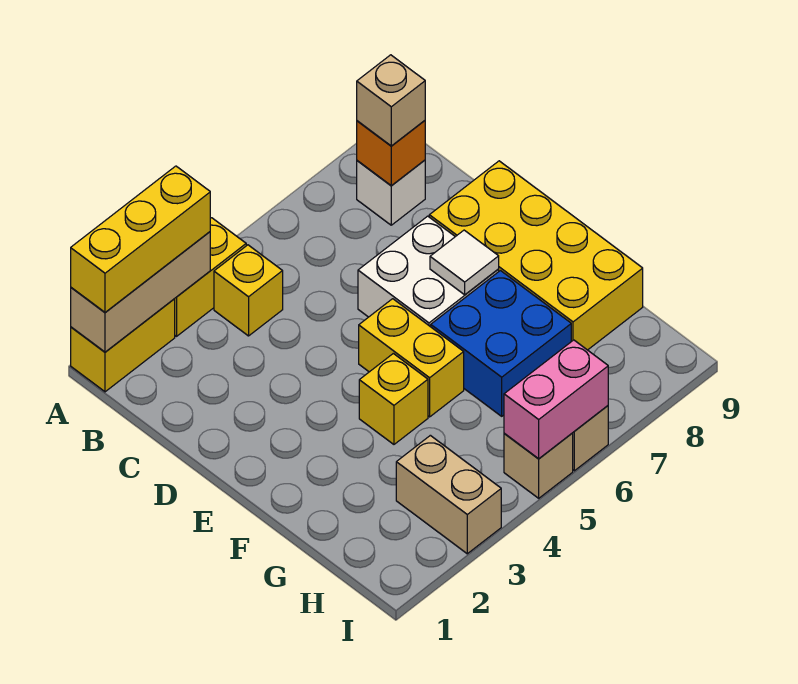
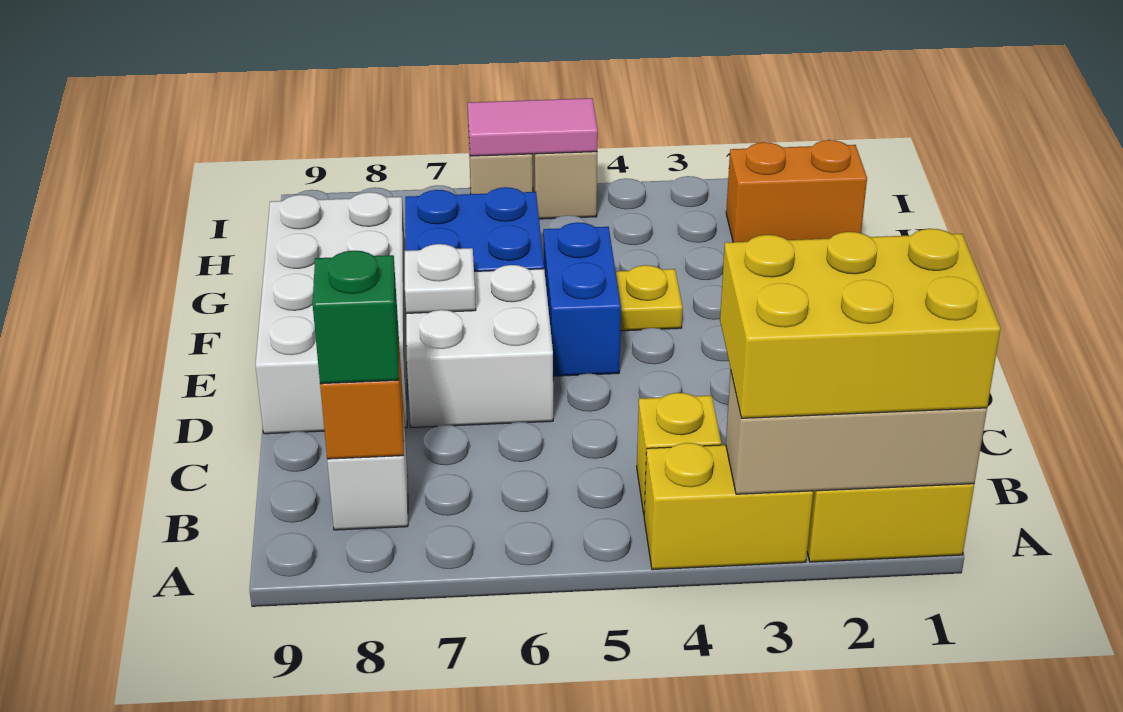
yellow brick A1:A3 level 3 -> yellow brick A1:B3 level 3
tan brick B8 level 3 -> green brick B8 level 3
yellow brick D8:G9 level 1 -> white brick D8:G9 level 1
yellow brick E5:F5 level 1 -> blue brick E5:F5 level 1
white tile E7 level 2 -> white plate E7 level 2
yellow brick F4 level 1 -> yellow plate F4 level 1
none -> orange brick H1:H2 level 1
tan brick H3:I3 level 1 -> none
pink brick I5:I6 level 2 -> pink tile I5:I6 level 2

